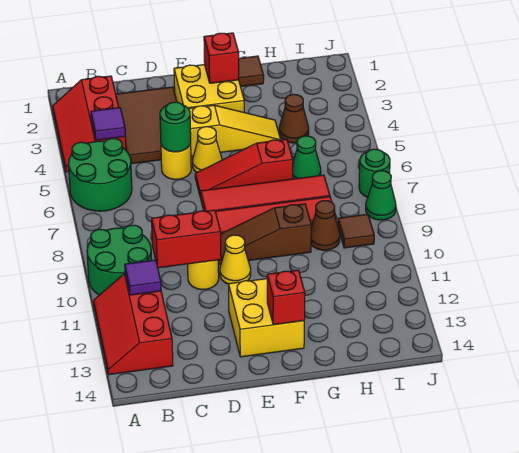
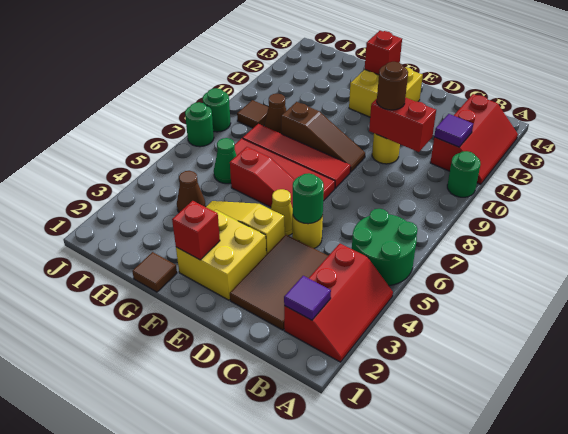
green round brick A9:B10 level 1 -> green round brick A10 level 1
purple tile B4 level 2 -> purple tile B2 level 2
none -> brown round brick D10 level 3
yellow cone E10 level 1 -> none
green cone J8 level 1 -> green round brick J8 level 1

